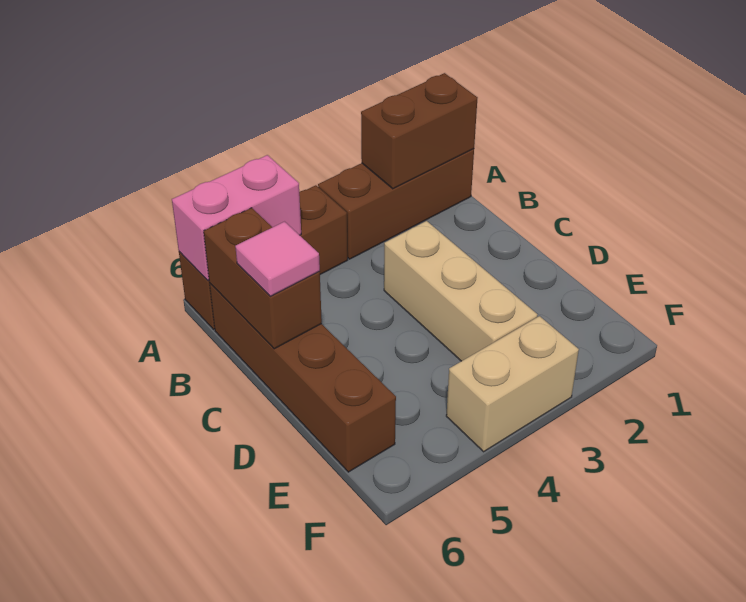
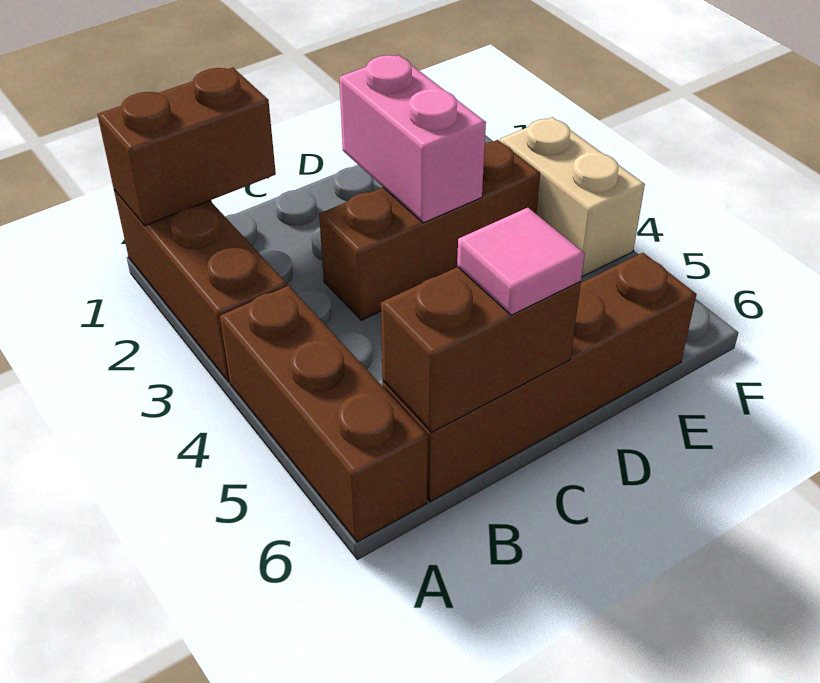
brown brick A1:A2 level 2 -> brown brick A1:B1 level 2
pink brick A5:A6 level 2 -> pink brick D2:D3 level 2
tan brick C3:E3 level 1 -> brown brick C3:E3 level 1

